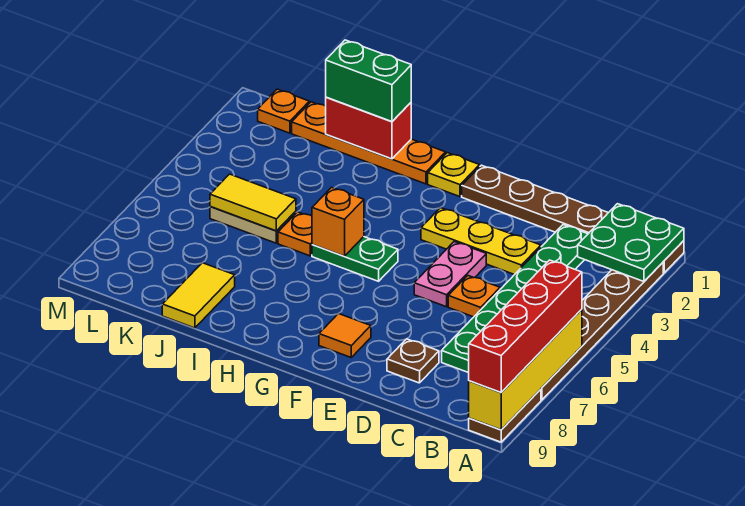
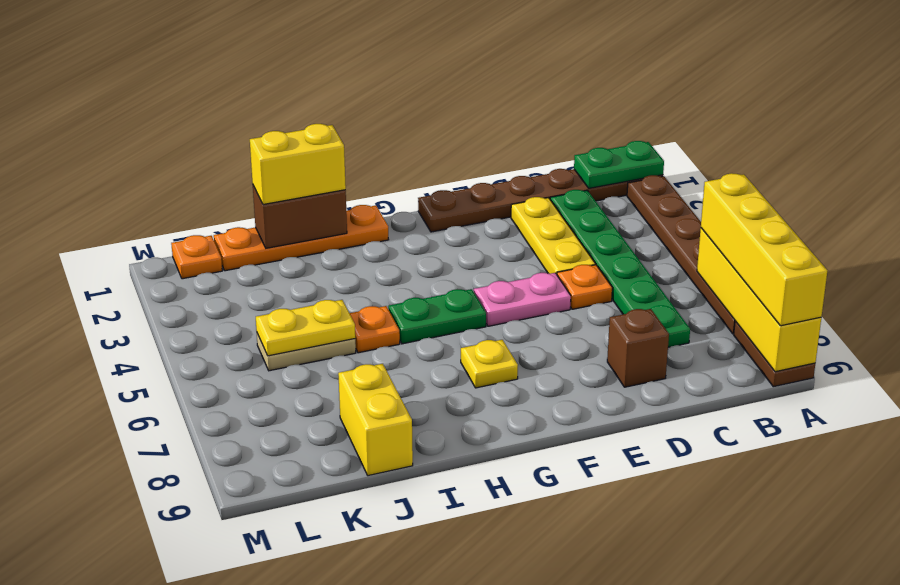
green plate A1:B2 level 2 -> green plate A1:B1 level 2
red brick A6:A9 level 3 -> yellow brick A6:A9 level 3
yellow plate D3:F3 level 1 -> yellow plate D2:D4 level 1
brown plate D8 level 1 -> brown brick D8 level 1
pink plate E4:E5 level 1 -> pink plate E5:F5 level 1
orange tile F8 level 1 -> none
yellow plate G1 level 1 -> yellow plate G7 level 1
orange brick H5 level 2 -> none
red brick I1:J1 level 2 -> brown brick I1:J1 level 2
green brick I1:J1 level 3 -> yellow brick I1:J1 level 3
yellow tile J5:K5 level 2 -> yellow plate J5:K5 level 2
yellow tile J8:J9 level 1 -> yellow brick J8:J9 level 1

